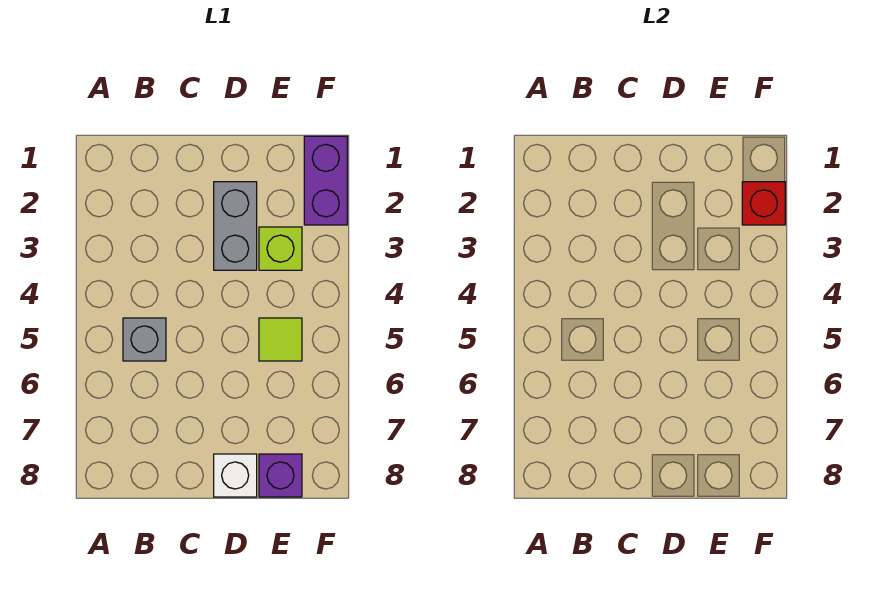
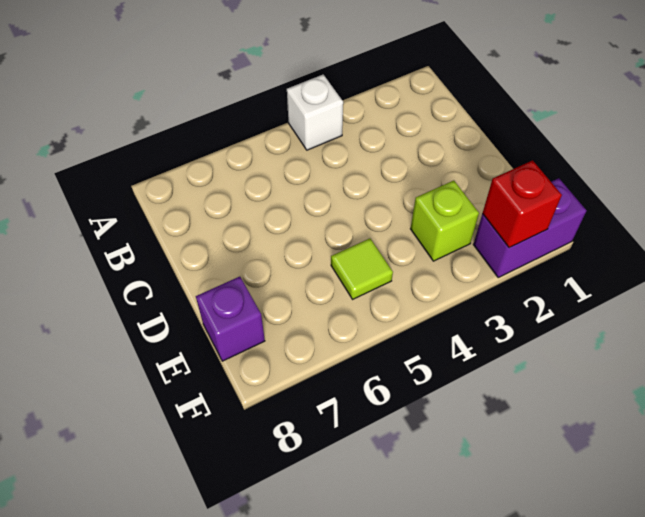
grey brick B5 level 1 -> none
grey brick D2:D3 level 1 -> none
white brick D8 level 1 -> white brick A4 level 1

